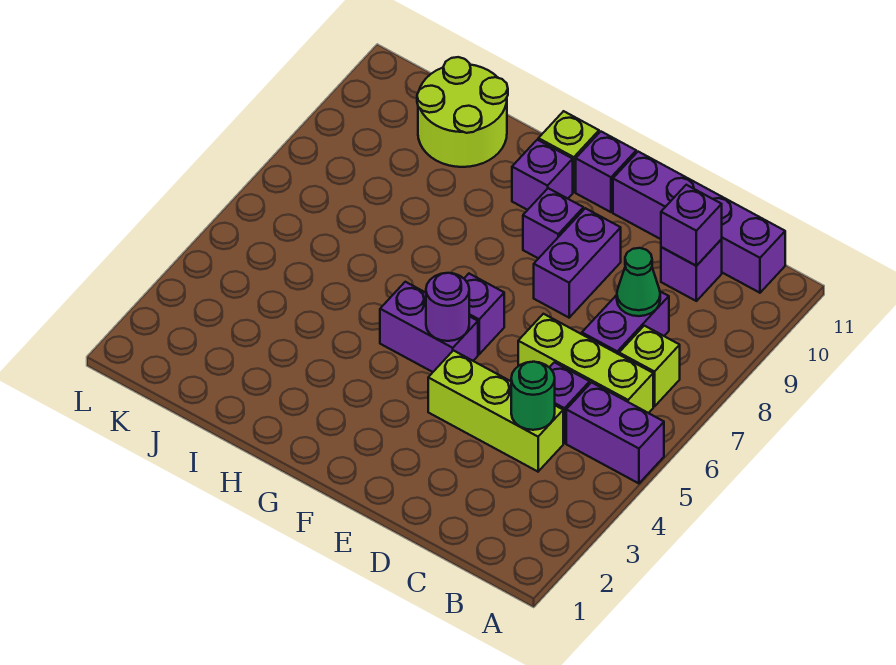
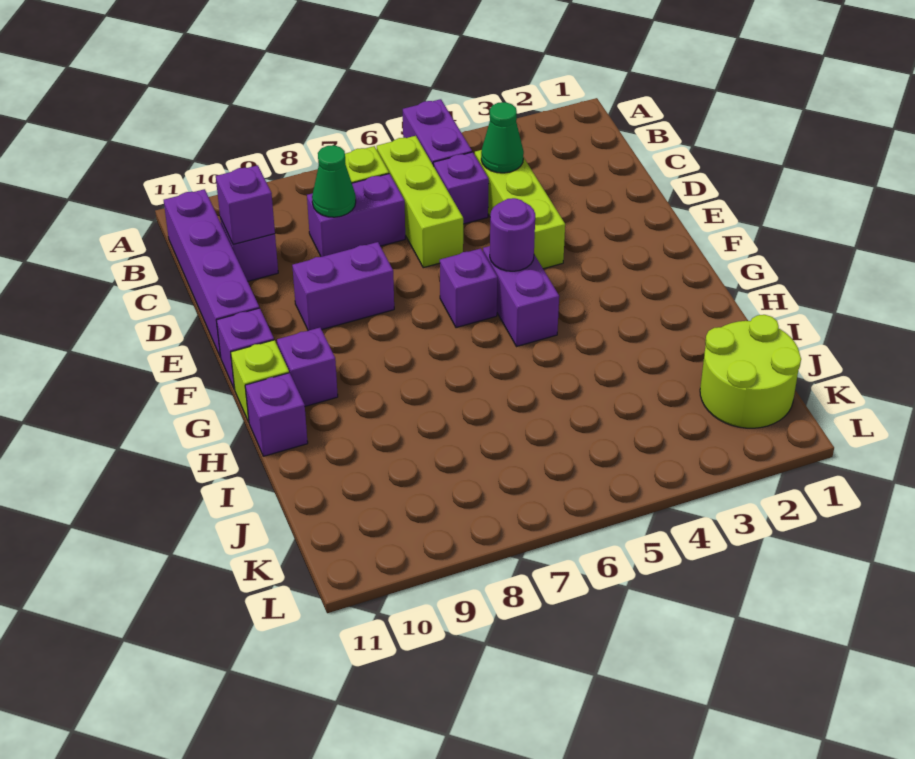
green round brick C4 level 2 -> green cone C4 level 2
purple brick F9 level 1 -> purple brick H11 level 1
lime round brick I10:J11 level 1 -> lime round brick J1:K2 level 1

